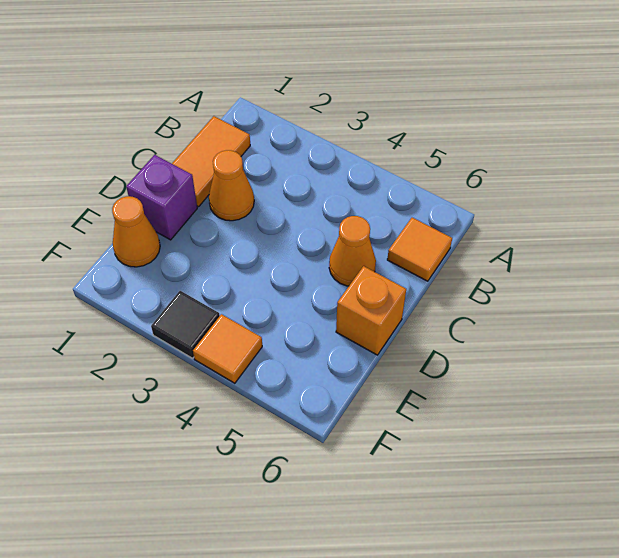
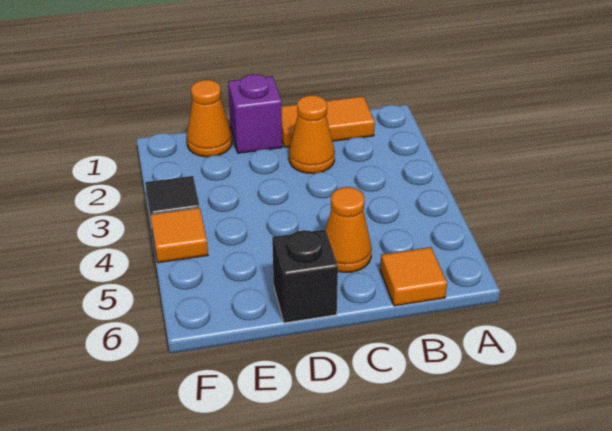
orange brick D6 level 1 -> black brick D6 level 1

